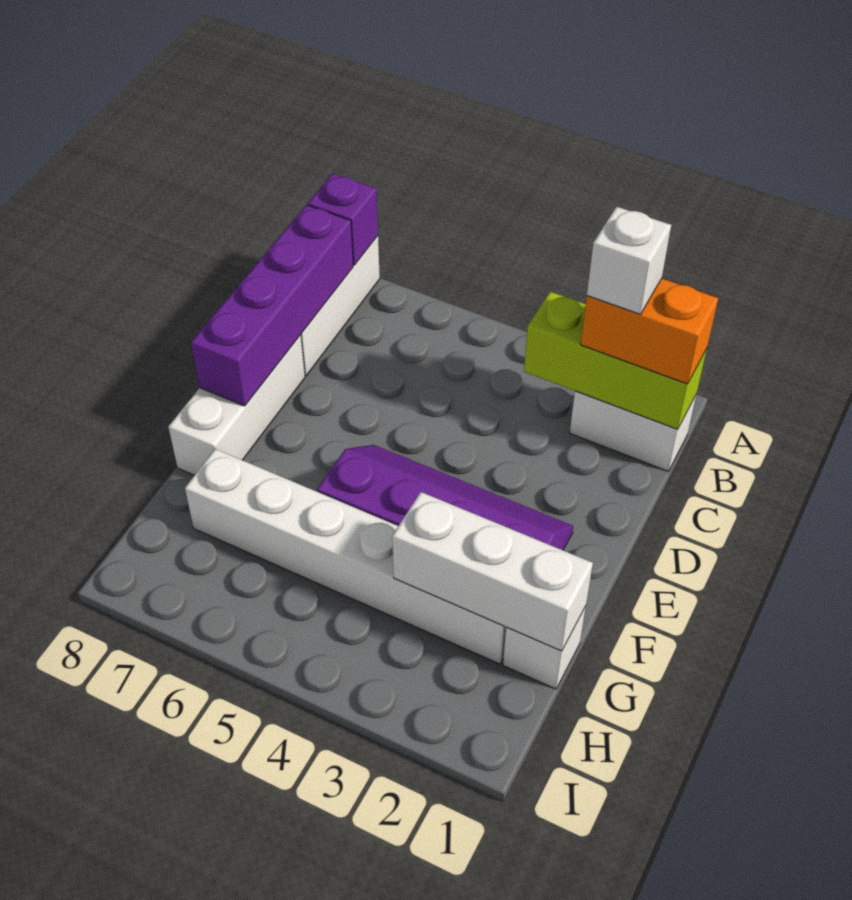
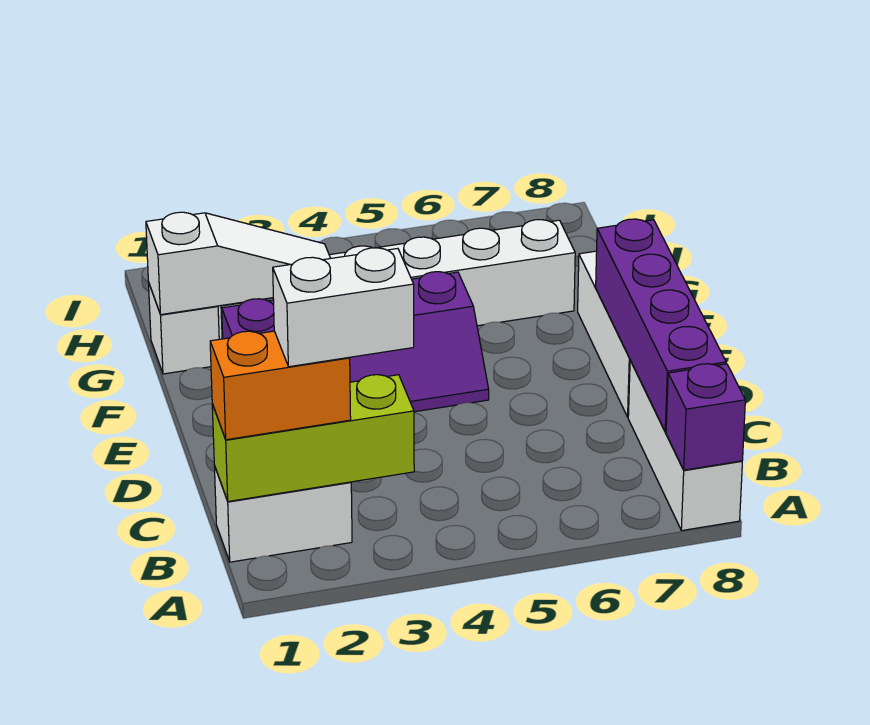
white brick B2 level 4 -> white brick B2:B3 level 4
white brick G1:G3 level 2 -> white slope G1:G3 level 2 top 1

